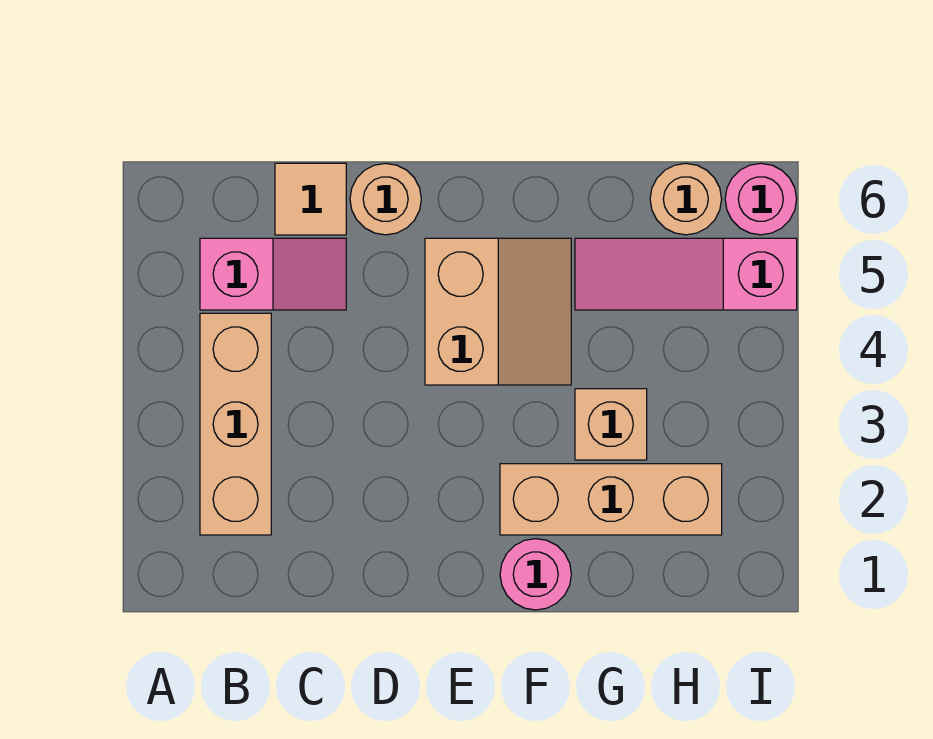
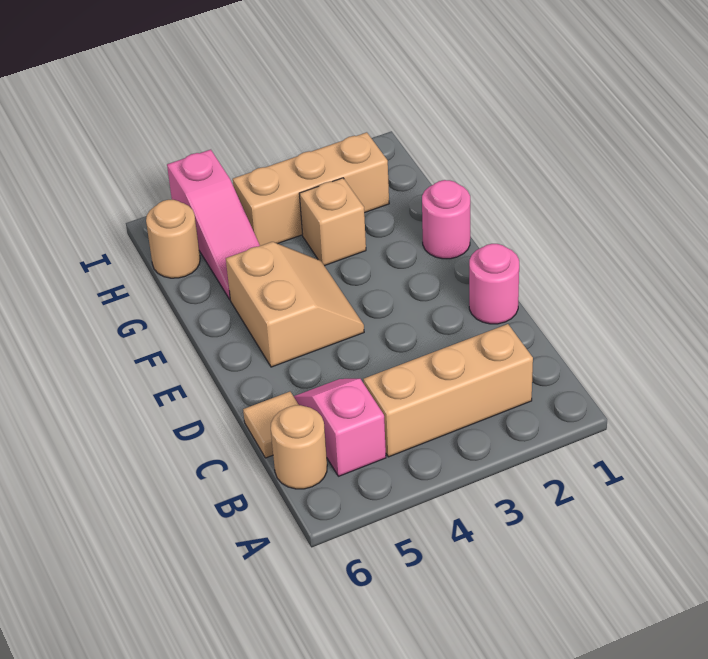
tan round brick D6 level 1 -> tan round brick B6 level 1
tan slope E4:F5 level 1 top E -> tan slope E4:F5 level 1 top 5
tan brick F2:H2 level 1 -> tan brick H2:H4 level 1
pink round brick I6 level 1 -> pink round brick D1 level 1

